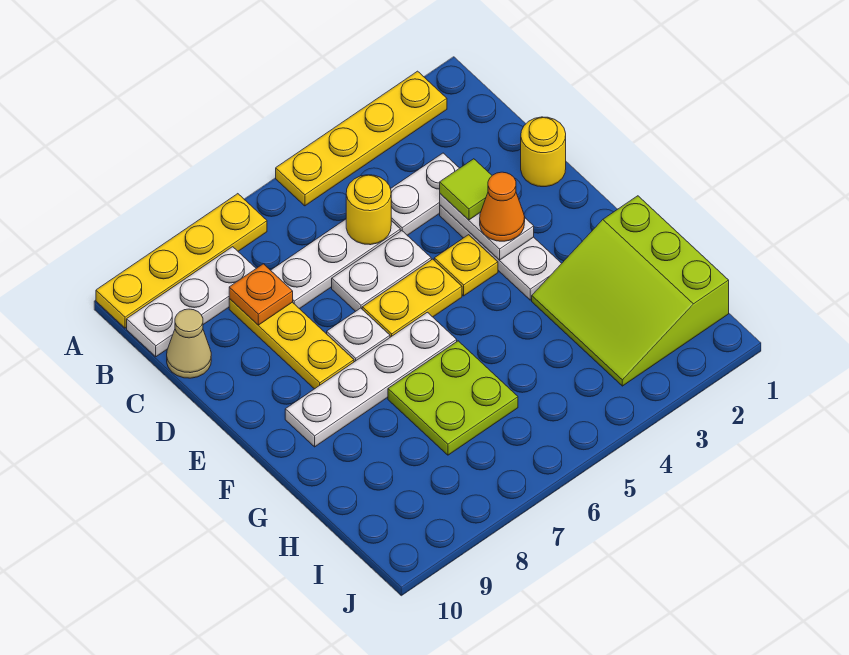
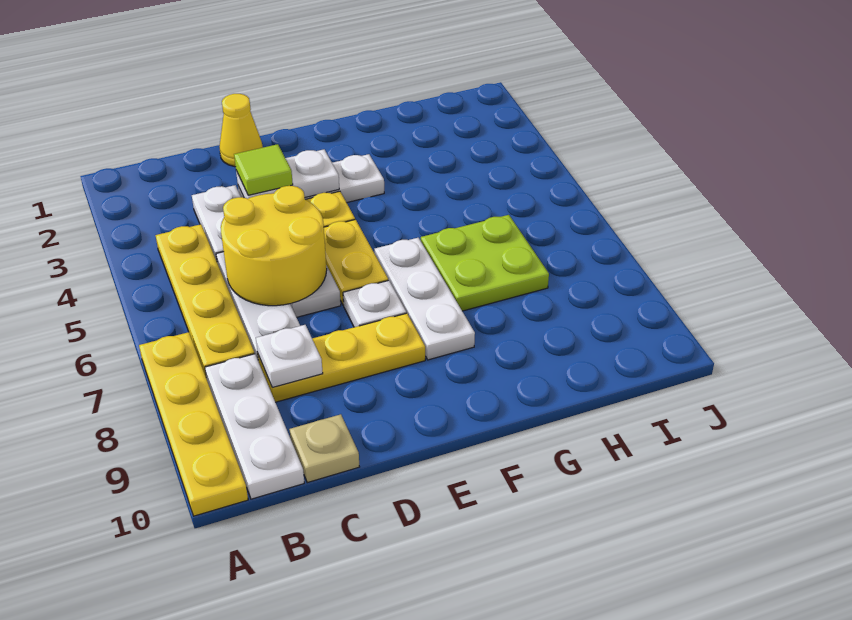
yellow plate A2:A5 level 1 -> yellow plate B4:B7 level 1
yellow round brick C5 level 2 -> yellow round brick C5:D6 level 2
orange plate C8 level 2 -> white plate C8 level 2
tan cone C10 level 1 -> tan plate C10 level 1
yellow round brick D1 level 1 -> yellow cone D1 level 1
orange cone E3 level 3 -> none
white plate F6:F9 level 1 -> white plate F6:F8 level 1
lime slope G1:I3 level 1 top 1 -> none

